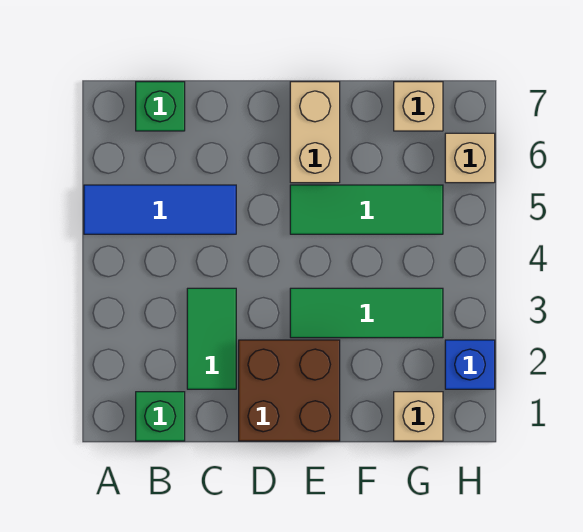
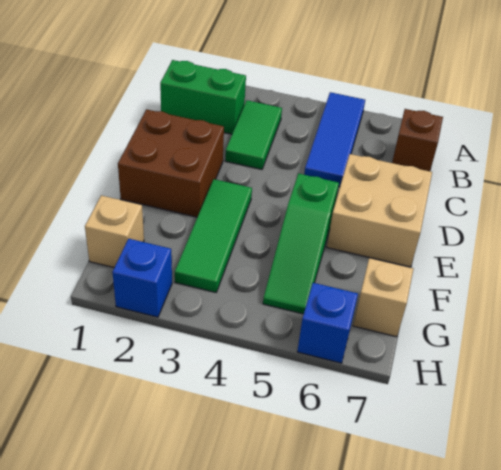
green brick B1 level 1 -> green brick B1:B2 level 1
green brick B7 level 1 -> brown brick B7 level 1
green tile C2:C3 level 1 -> green tile B3:C3 level 1
green tile E5:G5 level 1 -> green slope E5:G5 level 1 top E
tan brick E6:E7 level 1 -> tan brick D6:E7 level 1
tan brick H6 level 1 -> blue brick H6 level 1

